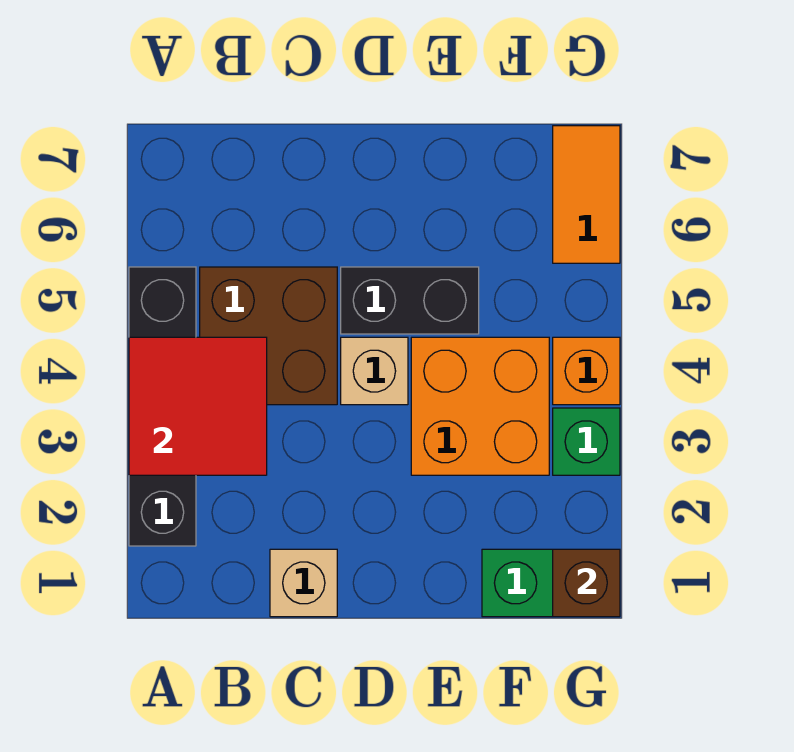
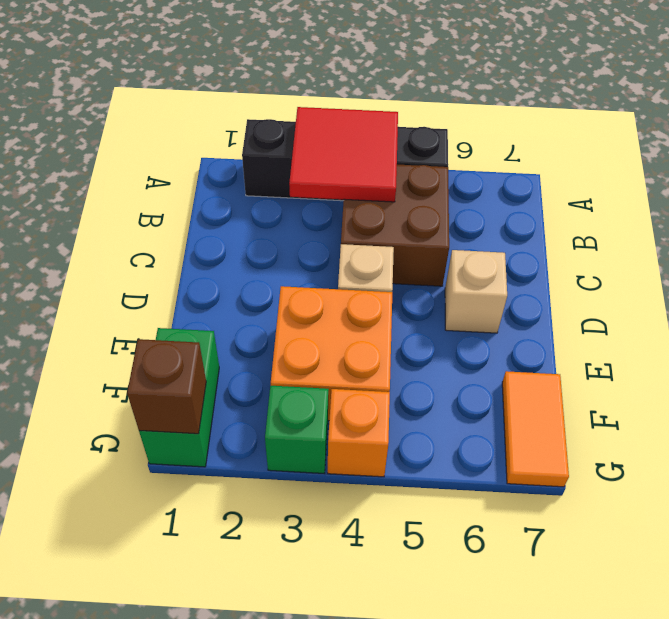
tan brick C1 level 1 -> tan brick D6 level 1
black brick D5:E5 level 1 -> none
orange tile G6:G7 level 1 -> orange tile F7:G7 level 1

